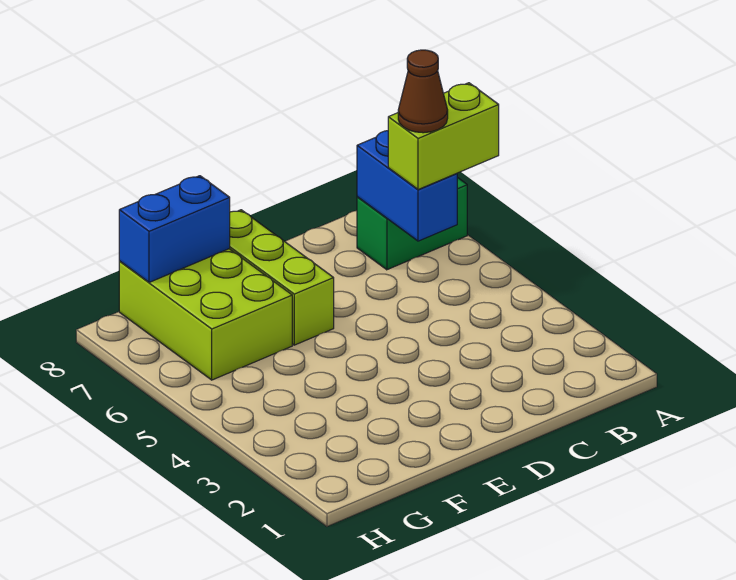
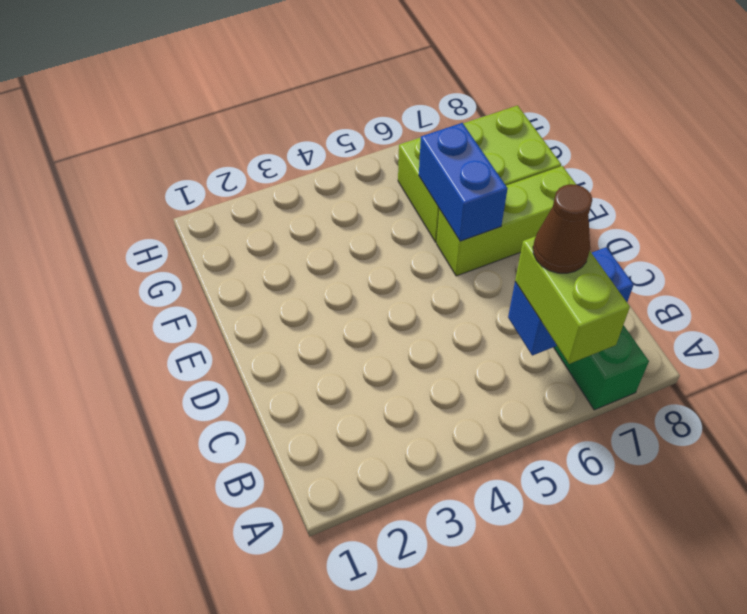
blue brick F8:G8 level 2 -> blue brick E6:F6 level 2

